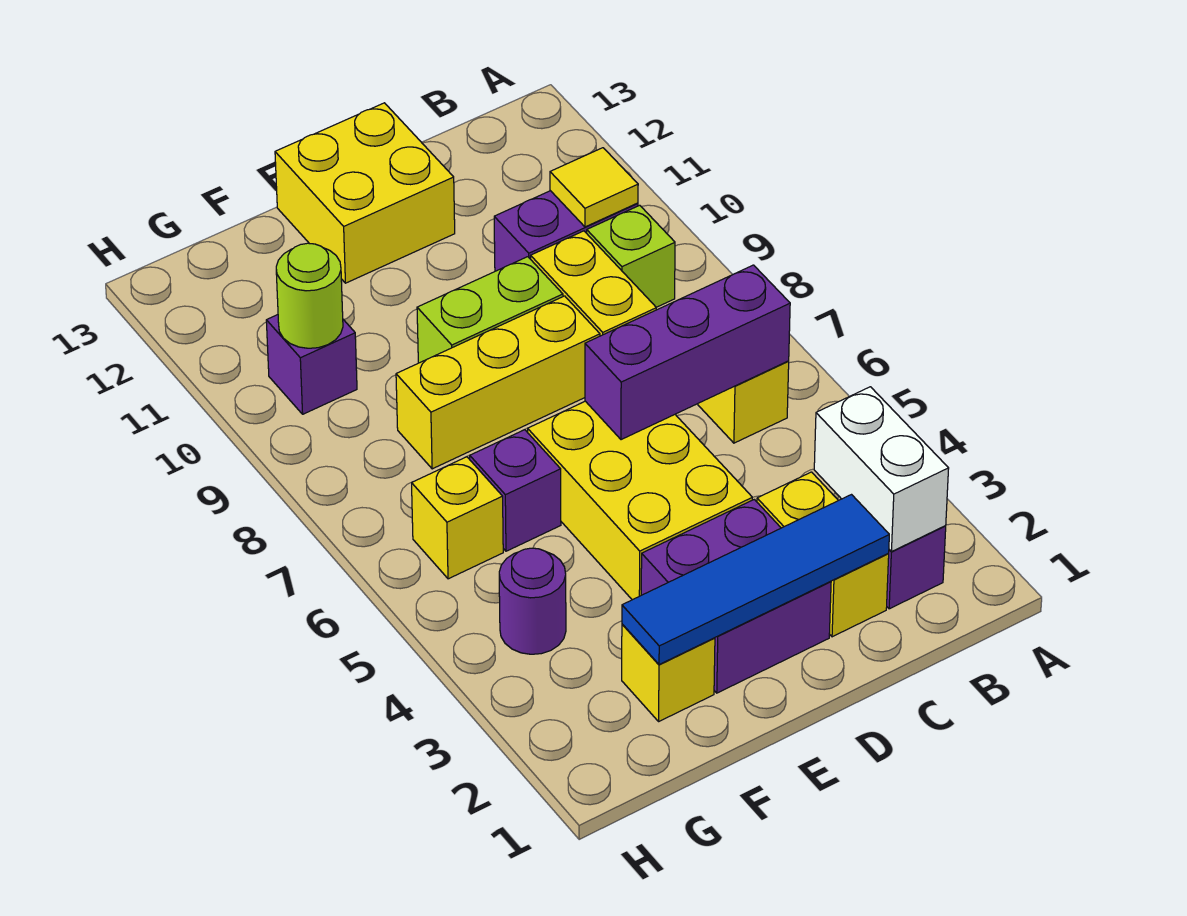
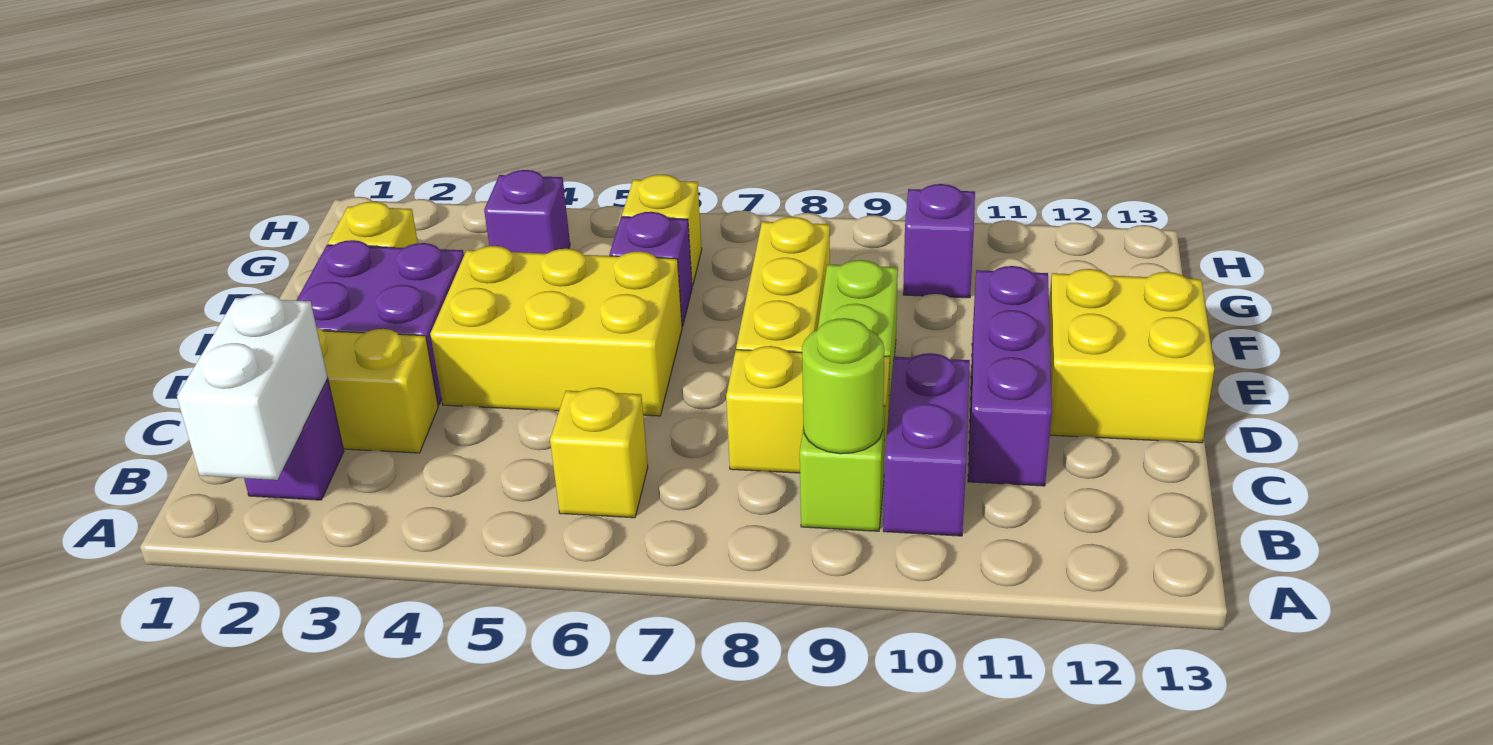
white brick B2:B3 level 2 -> white brick A2:B2 level 2
purple brick B6:D6 level 2 -> purple brick C11:E11 level 1
yellow tile B10 level 2 -> none
blue tile C2:F2 level 2 -> none
purple round brick G4 level 1 -> purple brick G4 level 1
lime round brick G10 level 2 -> lime round brick B9 level 2

